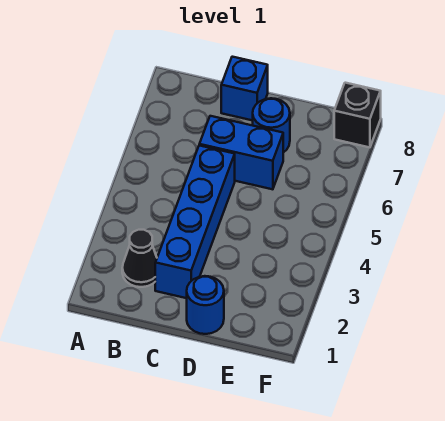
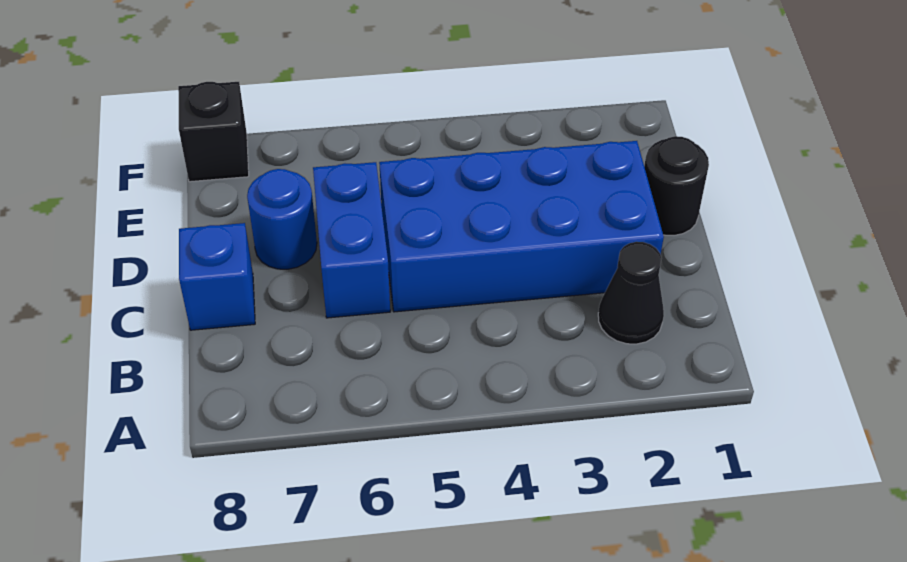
blue brick C2:C5 level 1 -> blue brick C2:D5 level 1
blue round brick D1 level 1 -> black round brick D1 level 1

